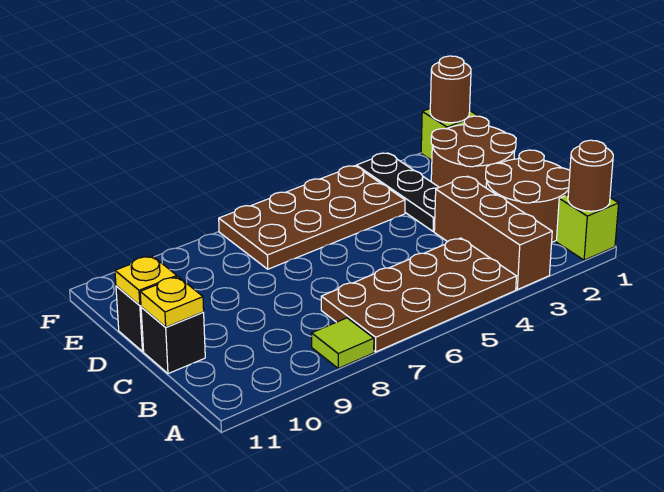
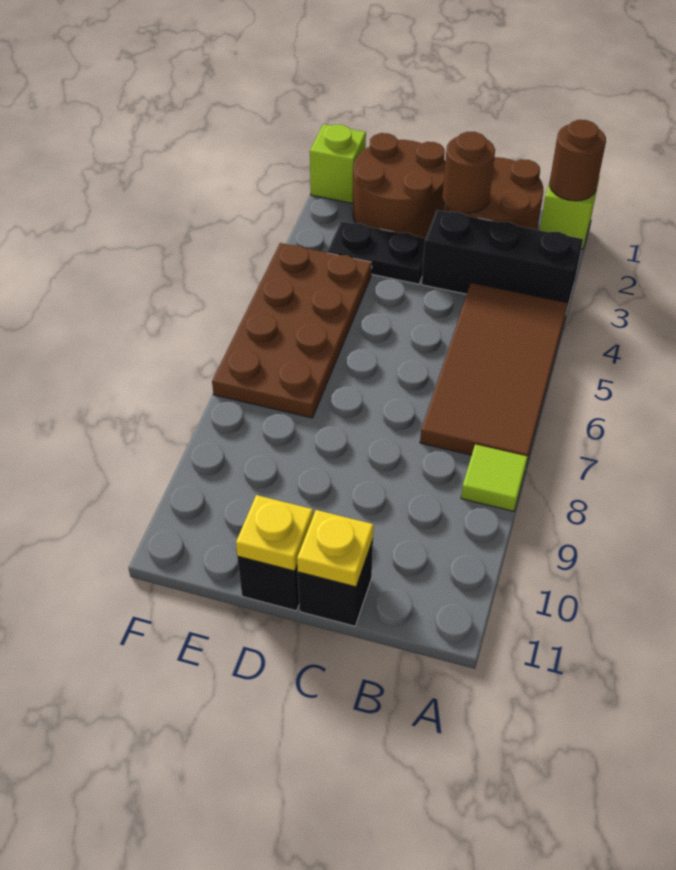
brown brick A3:C3 level 1 -> black brick A3:C3 level 1
brown plate A4:B7 level 1 -> brown tile A4:B7 level 1
black plate D3:F3 level 1 -> black plate D3:E3 level 1
brown round brick F1 level 2 -> brown round brick C2 level 2

